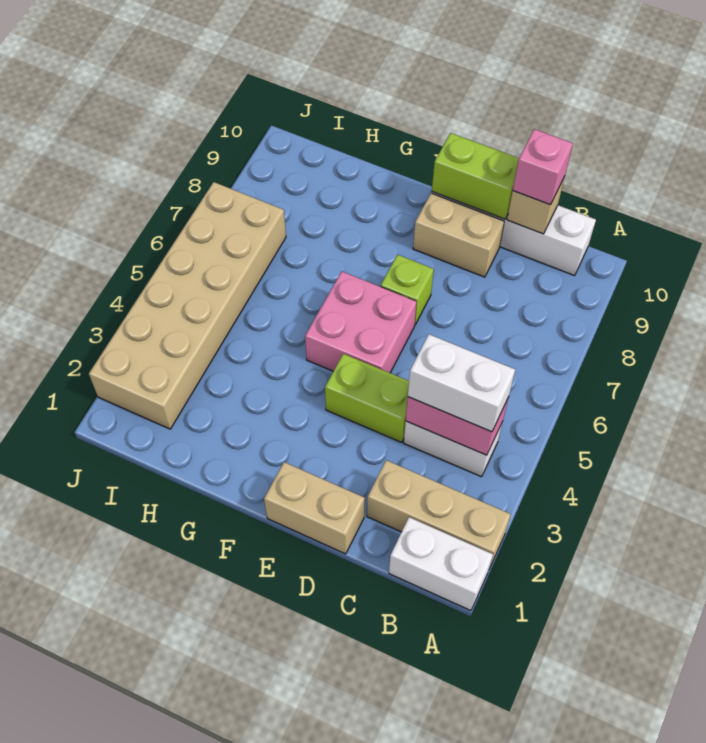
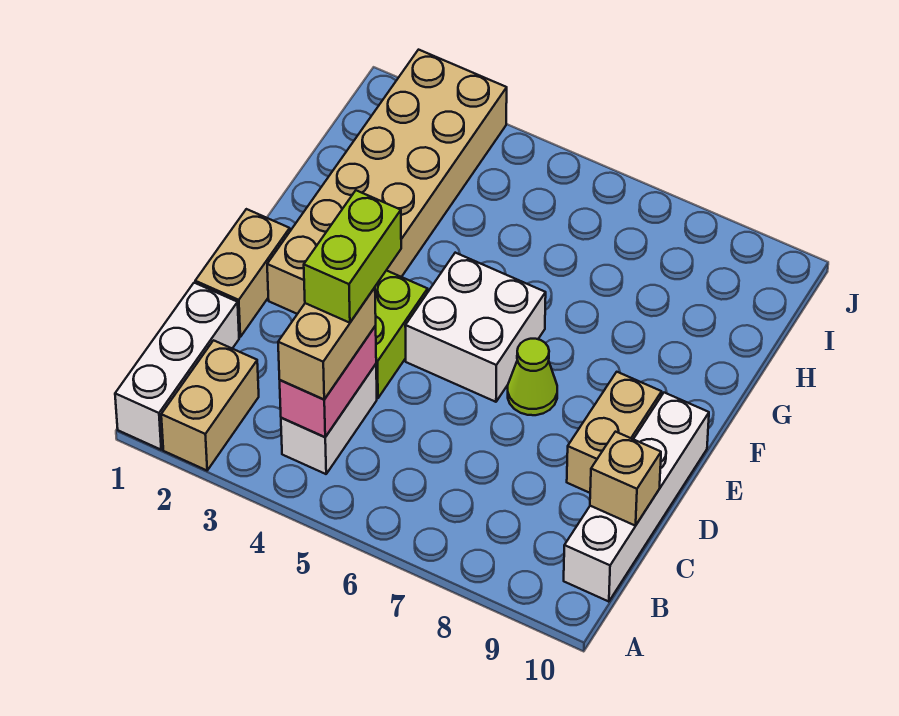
white brick A1:B1 level 1 -> white brick A1:C1 level 1
tan brick A2:C2 level 1 -> tan brick A2:B2 level 1
white brick B4:C4 level 3 -> tan brick B4:C4 level 3
pink brick C10 level 3 -> none
lime brick D10:E10 level 2 -> lime brick C4:D4 level 4
pink brick E5:F6 level 1 -> white brick E5:F6 level 1
lime brick E7 level 1 -> lime cone E7 level 1
tan brick I2:J7 level 1 -> tan brick E2:J3 level 1

